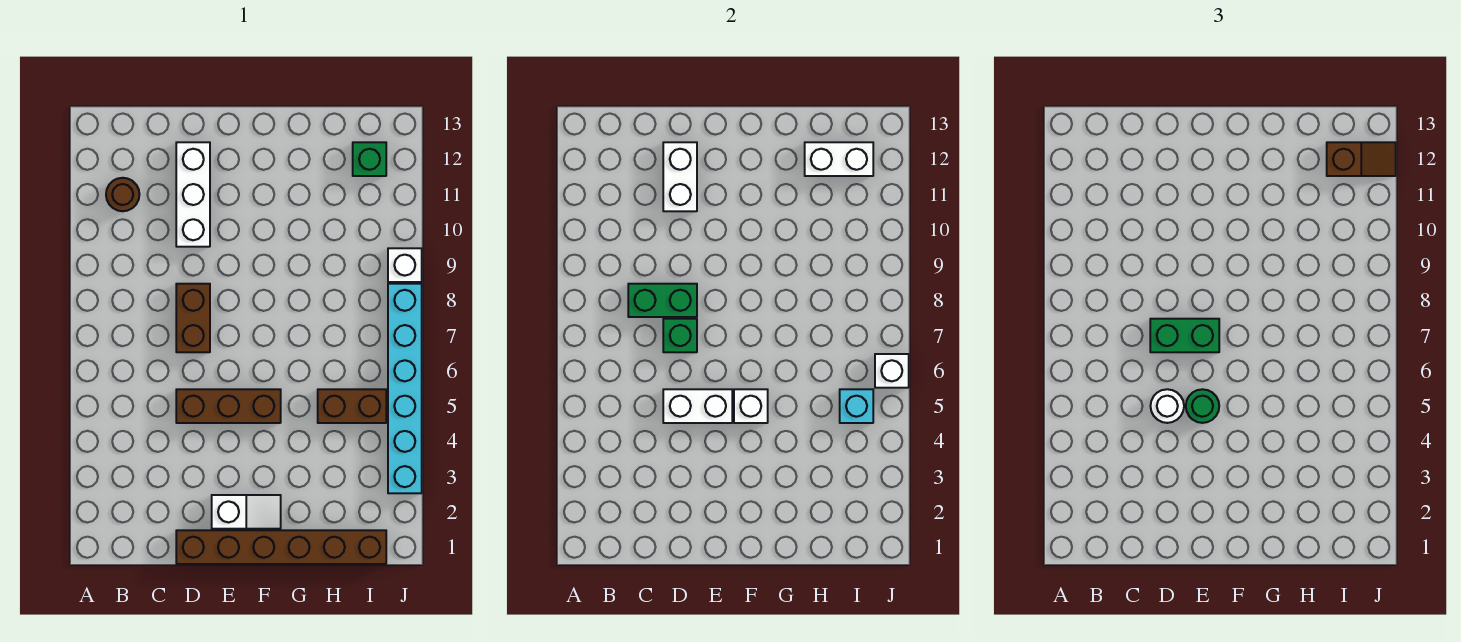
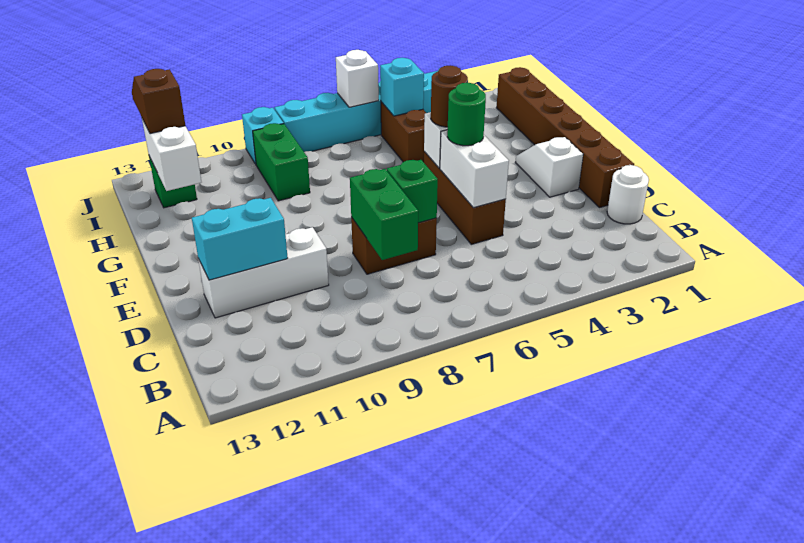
brown round brick B11 level 1 -> brown round brick F5 level 3
white round brick D5 level 3 -> white round brick C1 level 1
green brick D7:E7 level 3 -> green brick H9:I9 level 1
white brick D11:D12 level 2 -> cyan brick D11:D12 level 2
white brick J9 level 1 -> cyan brick J9 level 1

